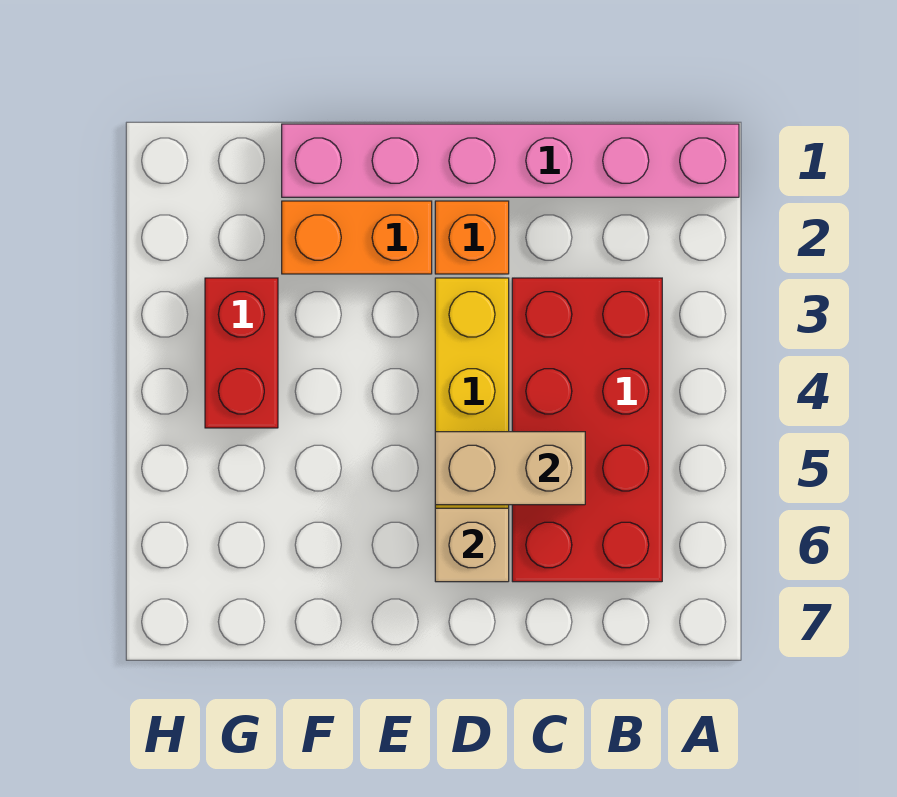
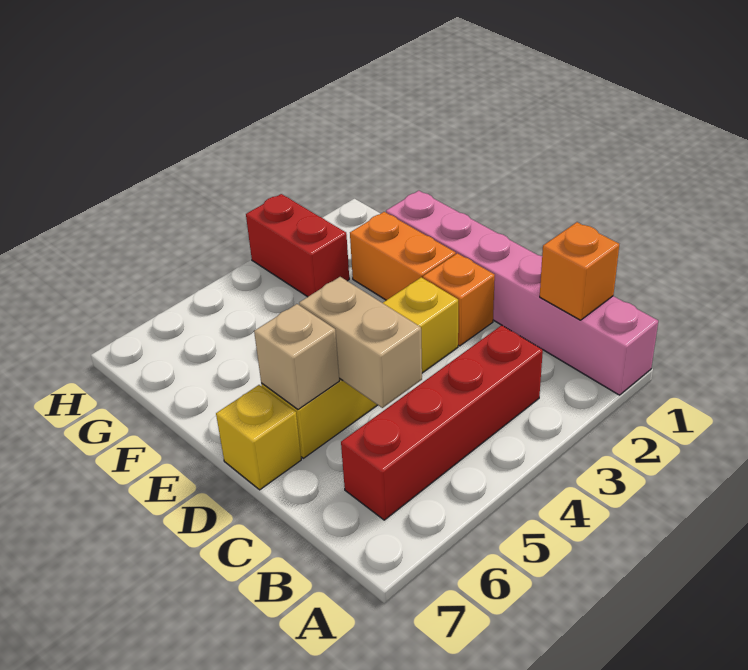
none -> orange brick B1 level 2
red brick B3:C6 level 1 -> red brick B3:B6 level 1
none -> yellow brick D7 level 1
red brick G3:G4 level 1 -> red brick G3:H3 level 1

